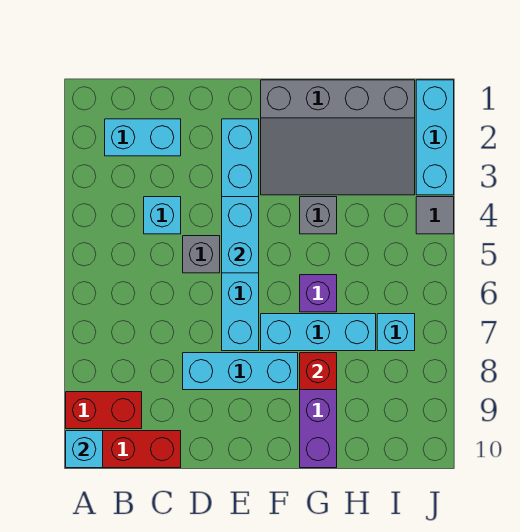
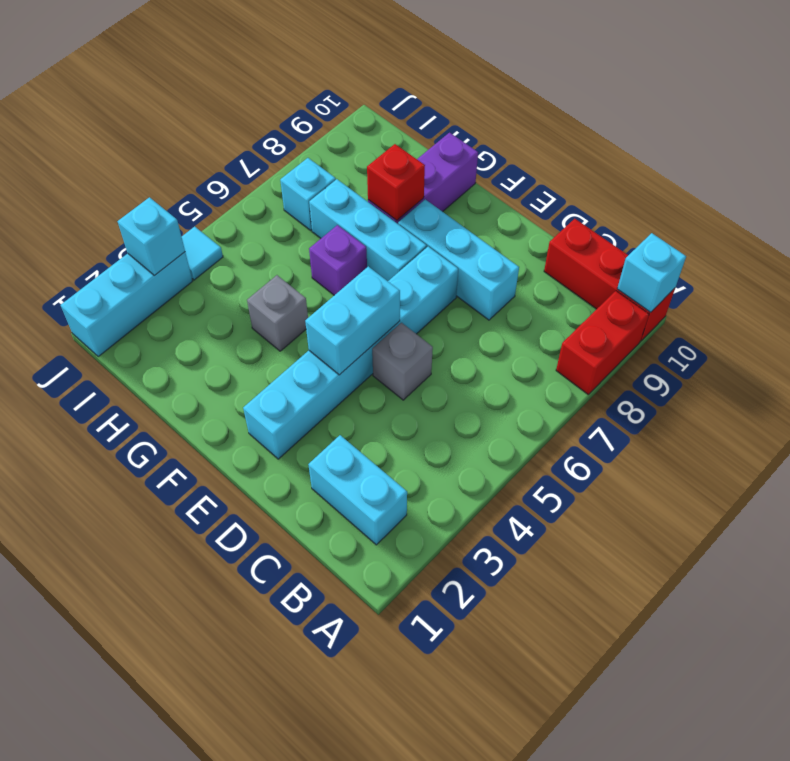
red brick A9:B9 level 1 -> red brick A8:A9 level 1
cyan brick C4 level 1 -> cyan brick J3 level 2
grey slope F1:I3 level 1 top 1 -> none
grey tile J4 level 1 -> cyan tile J4 level 1

